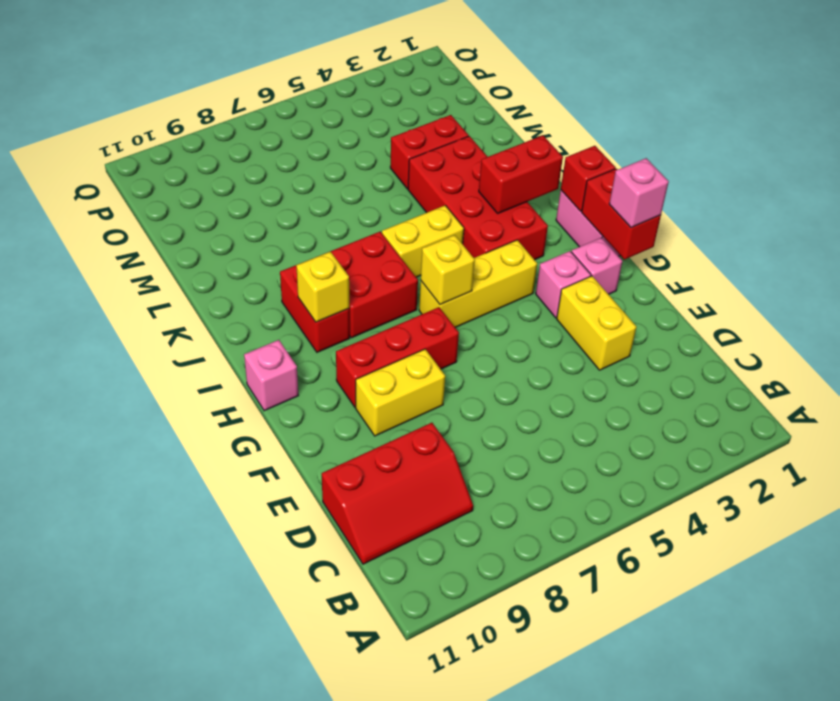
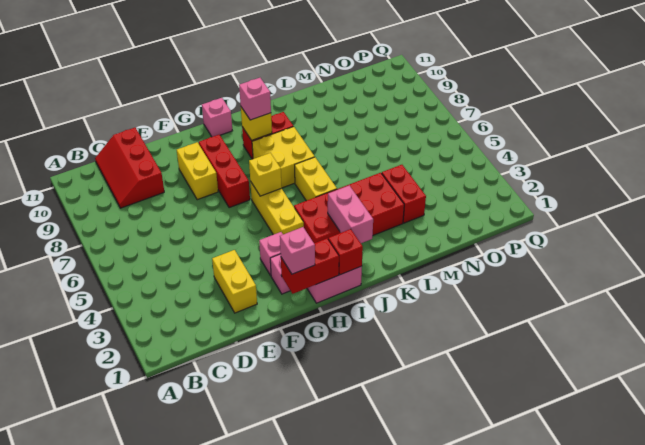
yellow brick E3:F3 level 1 -> yellow brick E2:E3 level 1
red brick I7:J8 level 1 -> yellow brick I7:J8 level 1
none -> pink brick I9 level 3
red brick J2:J3 level 2 -> pink brick J2:J3 level 2

